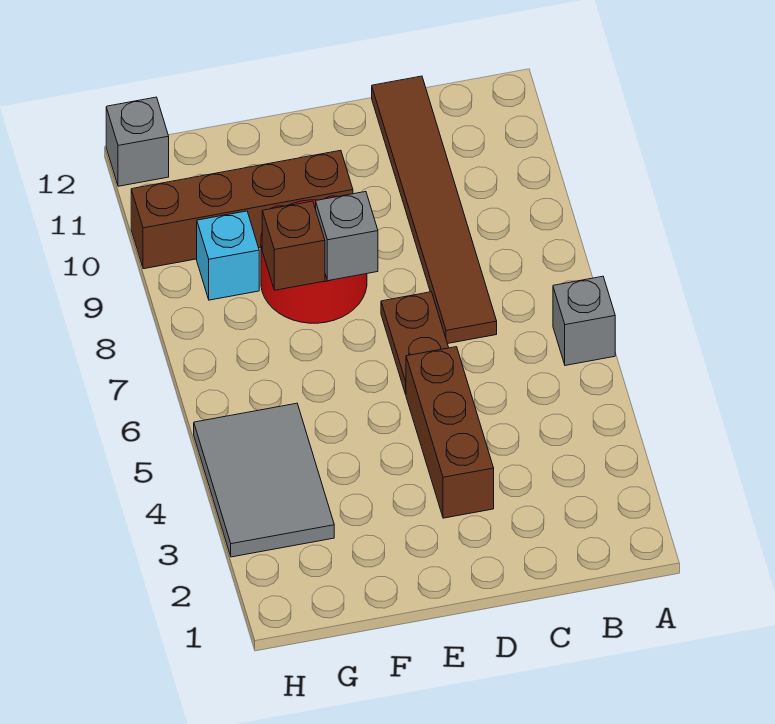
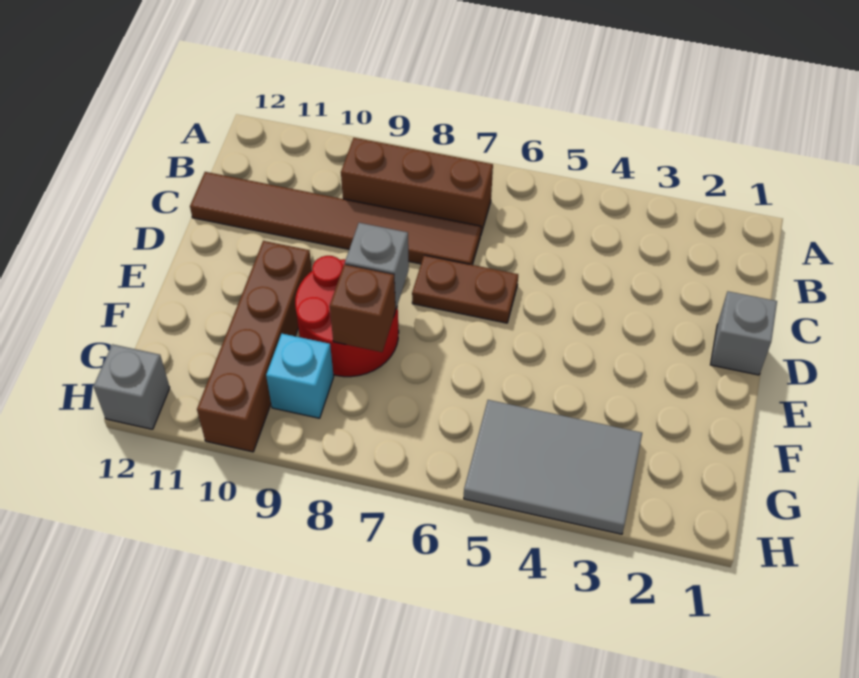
grey brick A6 level 1 -> grey brick D1 level 1
brown brick D3:D5 level 1 -> brown brick B7:B9 level 1

